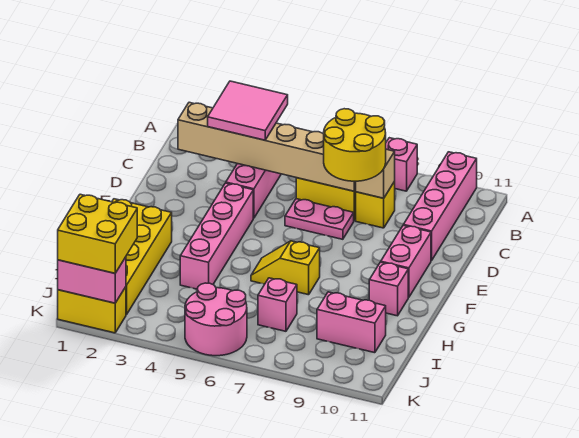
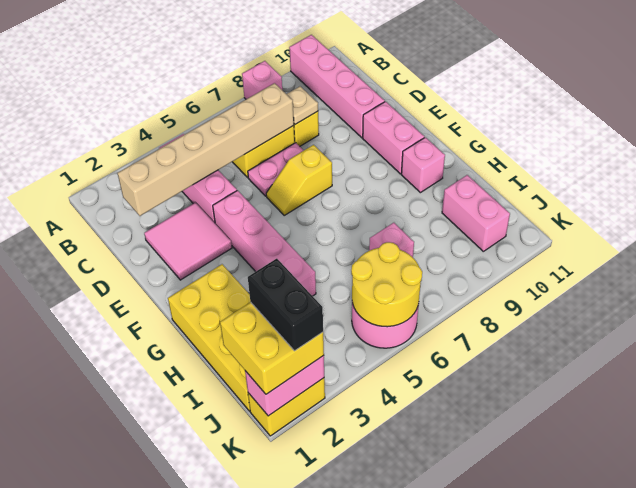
pink tile B3:C4 level 3 -> pink tile D2:E3 level 1
yellow round brick C7:D8 level 3 -> yellow round brick J5:K6 level 2
tan brick C8 level 2 -> tan plate C8 level 2
yellow slope G6:G7 level 1 top 7 -> yellow slope E6:E7 level 1 top 7
pink brick I9:I10 level 1 -> pink brick I10:J10 level 1
none -> black brick J2:K2 level 4

